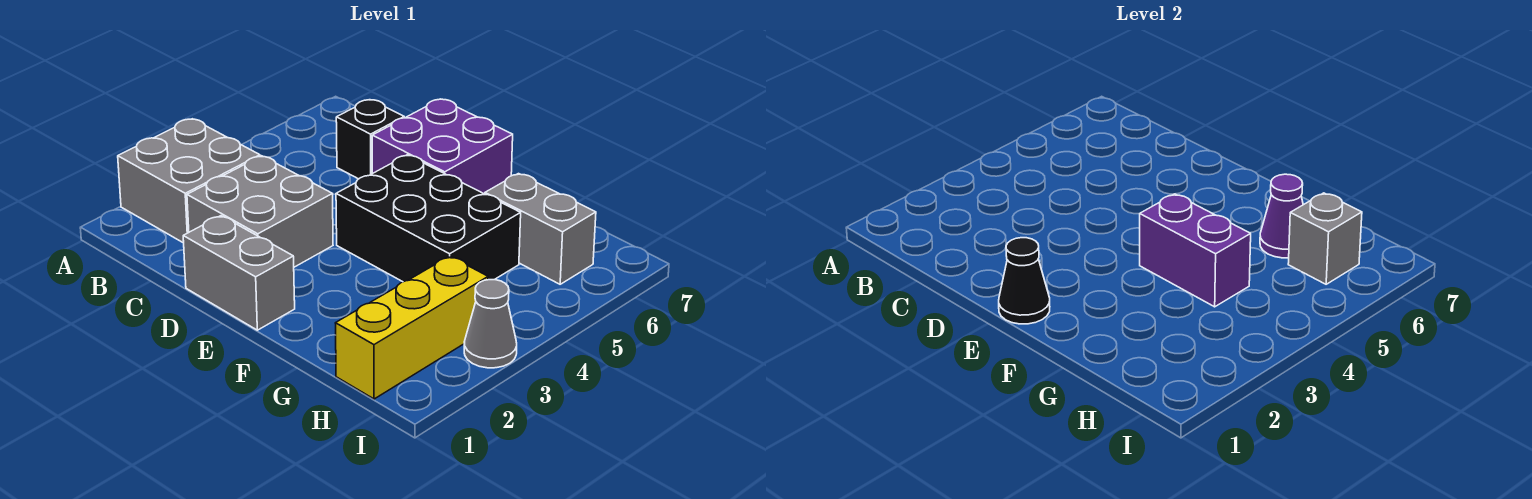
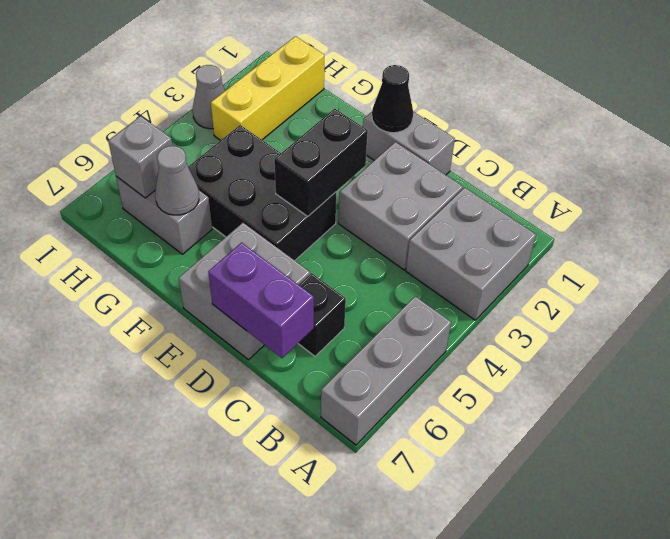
none -> grey brick A5:A7 level 1
purple brick D6:E7 level 1 -> grey brick D6:E7 level 1
none -> black brick E3:E4 level 2
purple brick F4:G4 level 2 -> purple brick C7:D7 level 2
purple cone G6 level 2 -> grey cone G6 level 2

